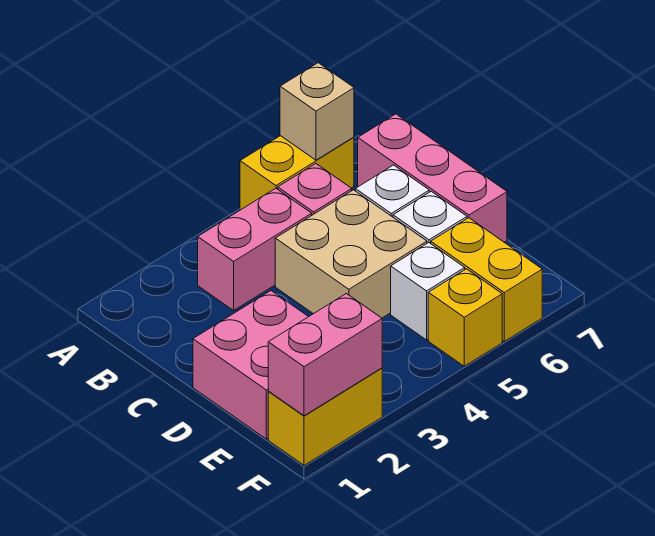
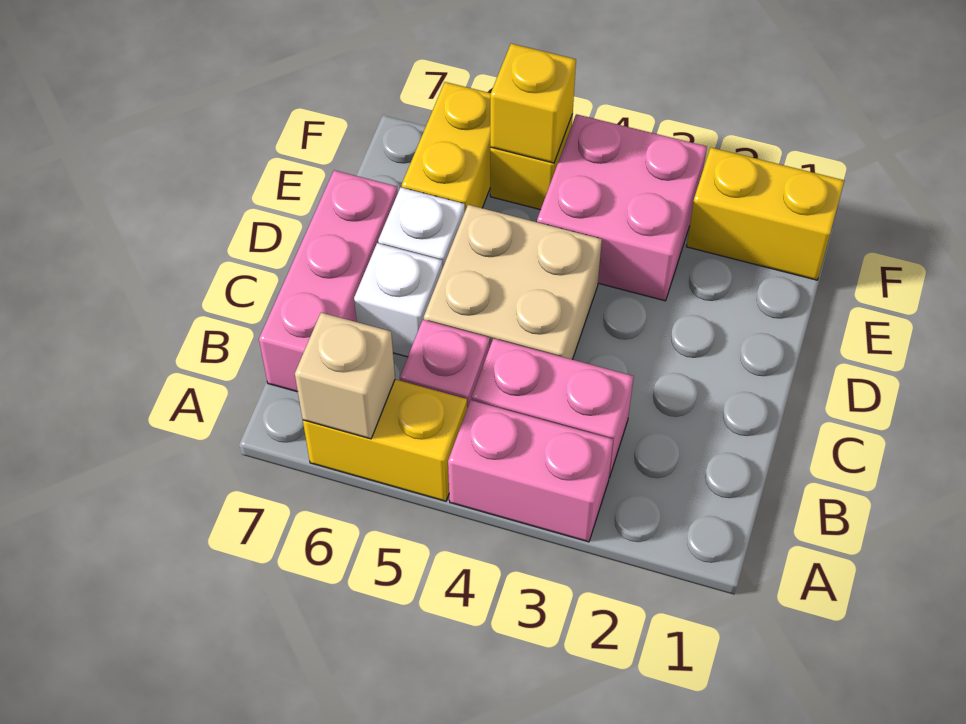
pink brick D1:E2 level 1 -> pink brick E3:F4 level 1
white brick E5 level 1 -> none
pink brick F1:F2 level 2 -> pink brick A3:A4 level 1
none -> yellow brick F5 level 2

